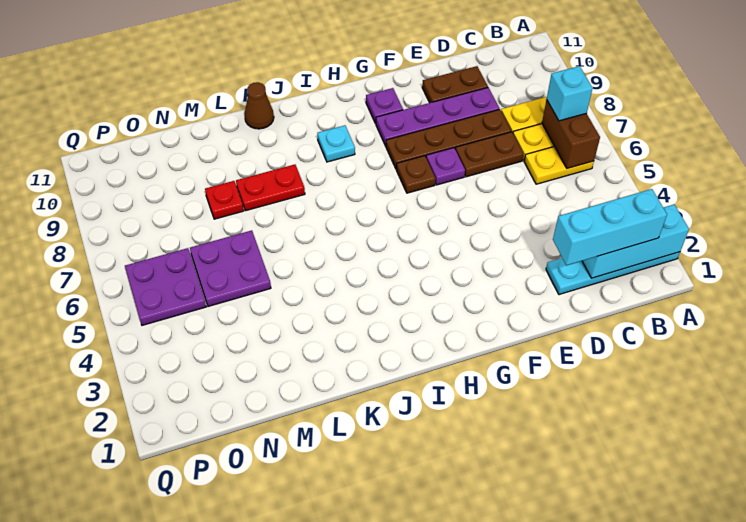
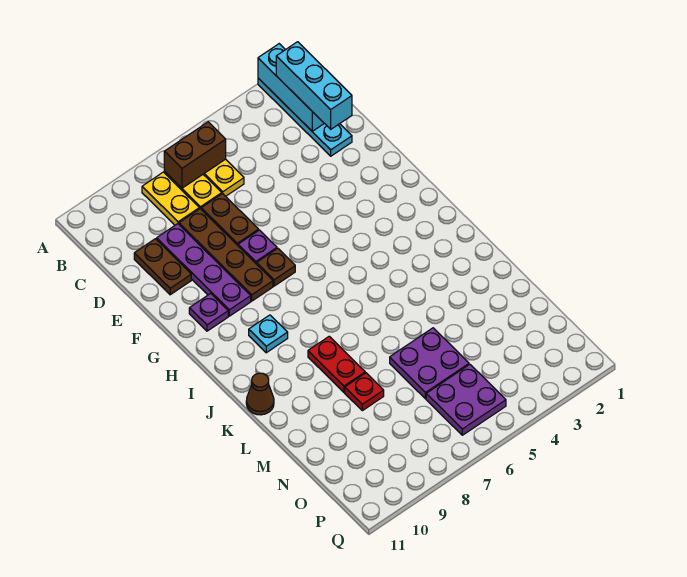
cyan brick B7 level 3 -> none

